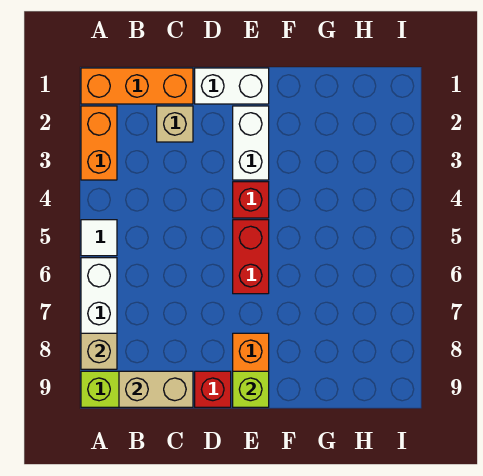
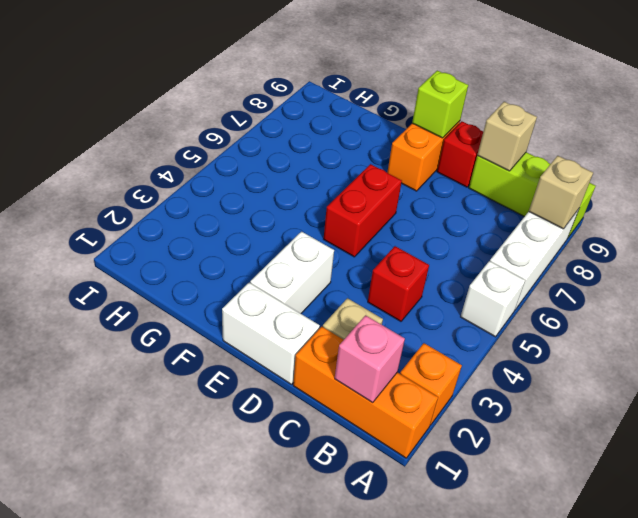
orange brick A2:A3 level 1 -> orange brick A2 level 1
white tile A5 level 1 -> white brick A5 level 1
none -> pink brick B1 level 2
tan brick B9:C9 level 2 -> tan brick C9 level 2
red brick E4 level 1 -> red brick C4 level 1

